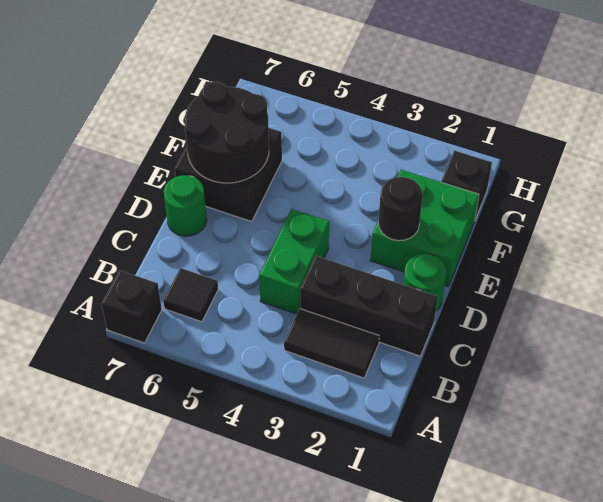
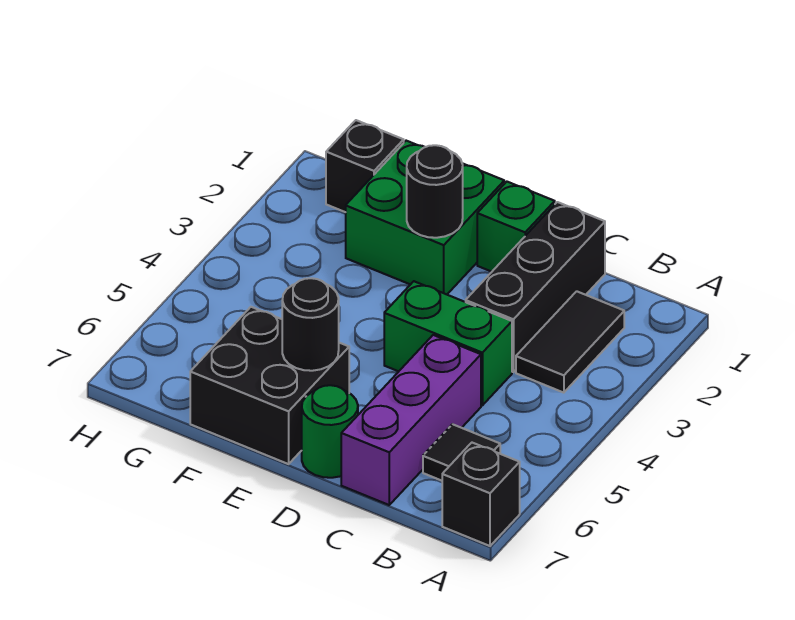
none -> purple brick C5:C7 level 1
green round brick D1 level 1 -> green brick D1 level 1
black round brick E6:F7 level 2 -> black round brick E6 level 2

